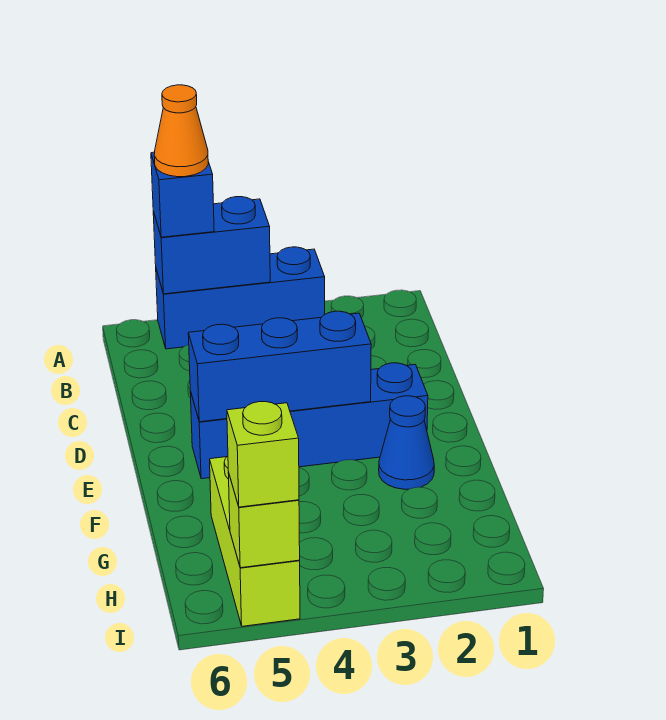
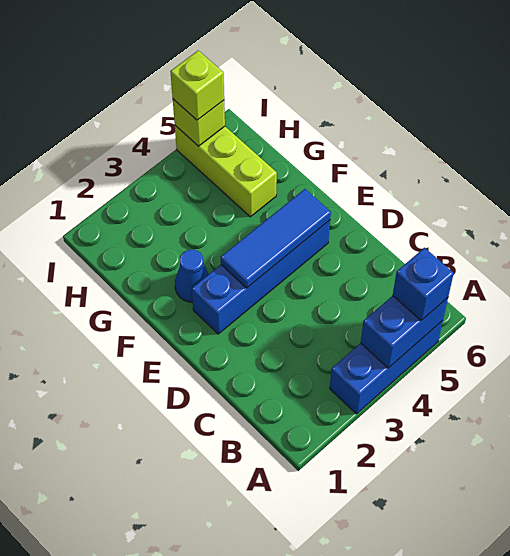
orange cone A5 level 4 -> none
blue brick E3:E5 level 2 -> blue tile E3:E5 level 2

